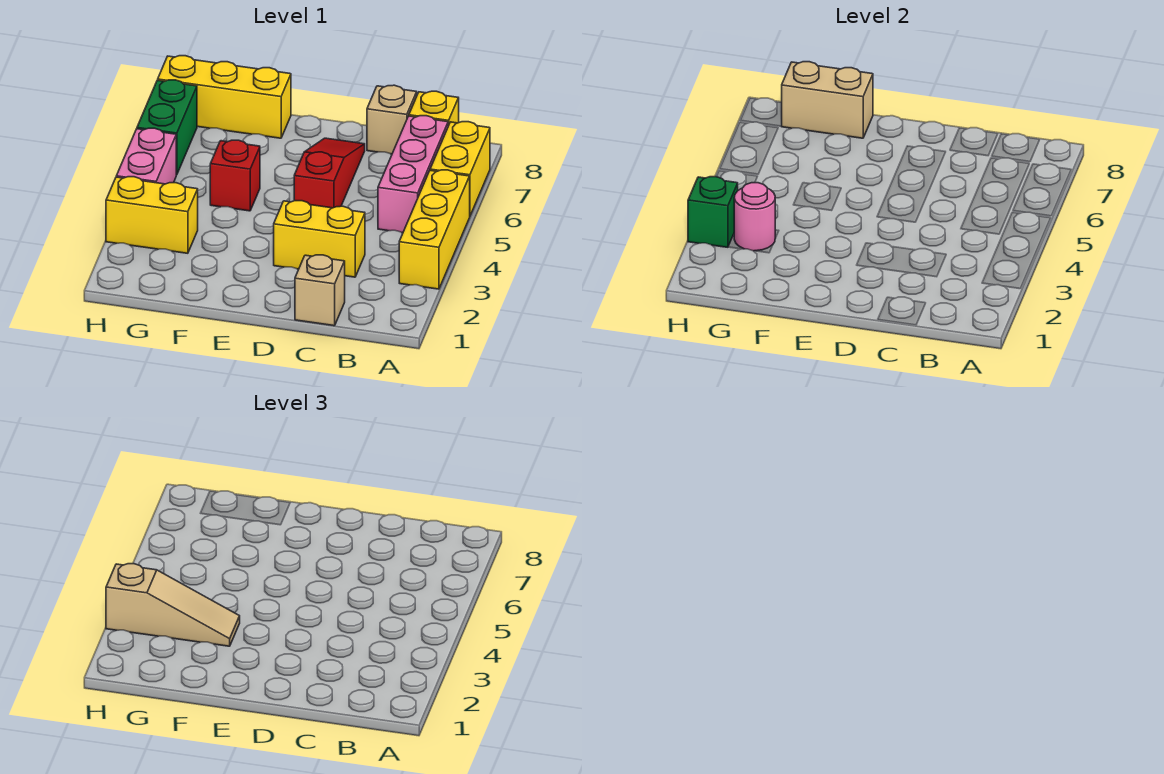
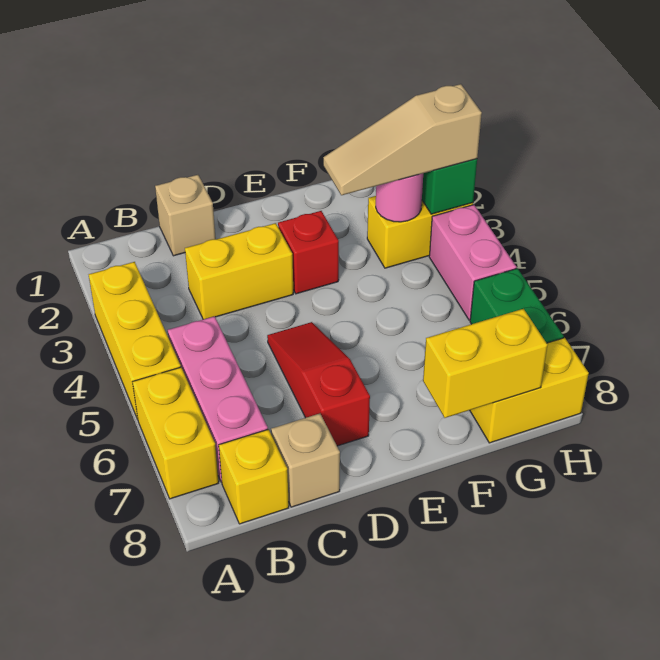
red slope D5:D7 level 1 top 5 -> red slope D5:D7 level 1 top 7
red brick F5 level 1 -> red brick E3 level 1
yellow brick F8:H8 level 1 -> yellow brick G8:H8 level 1
tan brick F8:G8 level 2 -> yellow brick F8:G8 level 2

